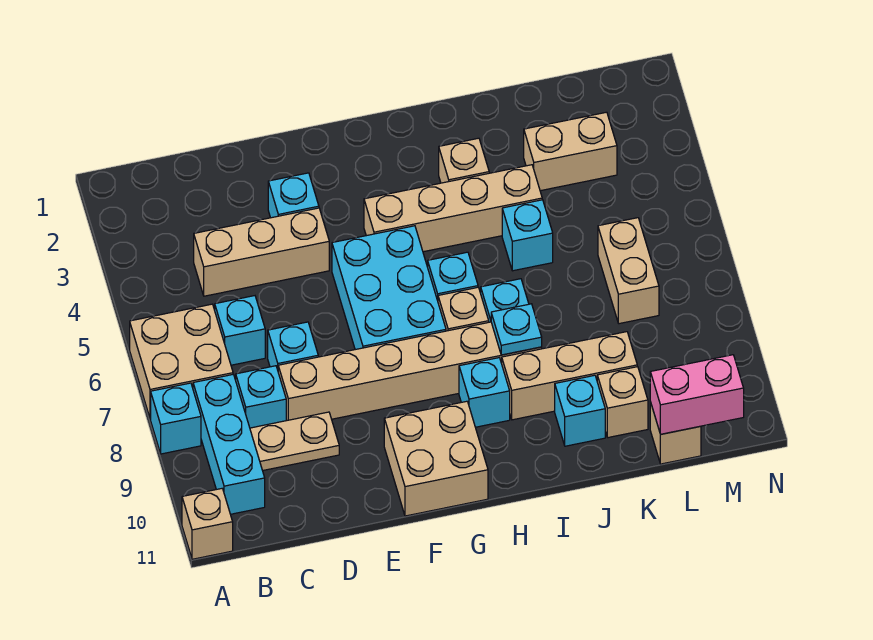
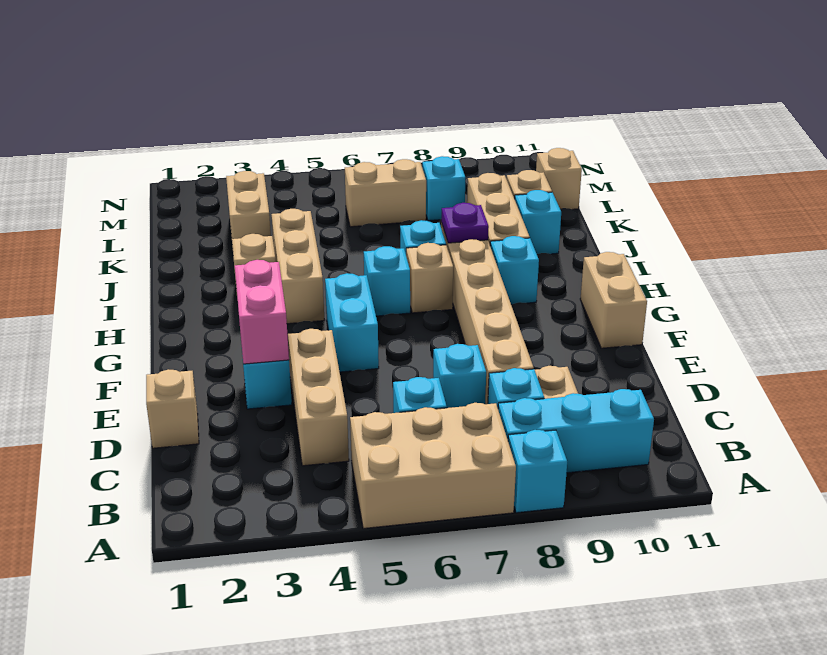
tan brick A6:B7 level 1 -> tan brick A5:B7 level 1
tan brick A11 level 1 -> tan brick D1 level 1
cyan brick F5:G7 level 1 -> cyan brick F5:G5 level 1
tan brick F10:G11 level 1 -> tan brick F11:G11 level 1
tan brick G4:J4 level 1 -> tan brick H4:J4 level 1
cyan plate I8 level 2 -> purple plate I8 level 2
cyan brick J5 level 1 -> cyan brick L8 level 1
pink brick L11:M11 level 2 -> pink brick E3:F3 level 2

